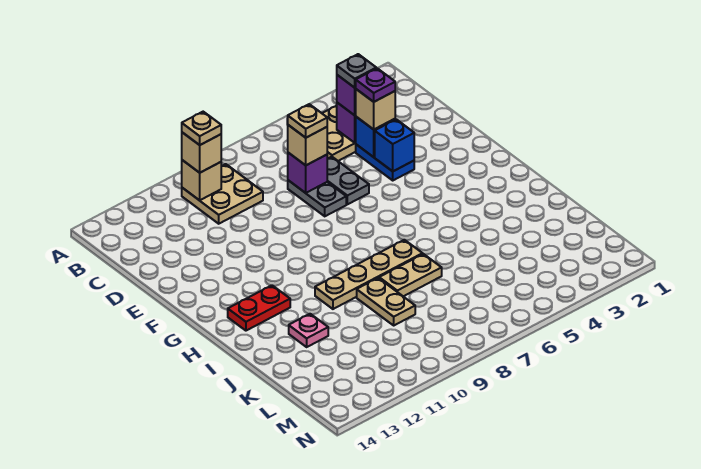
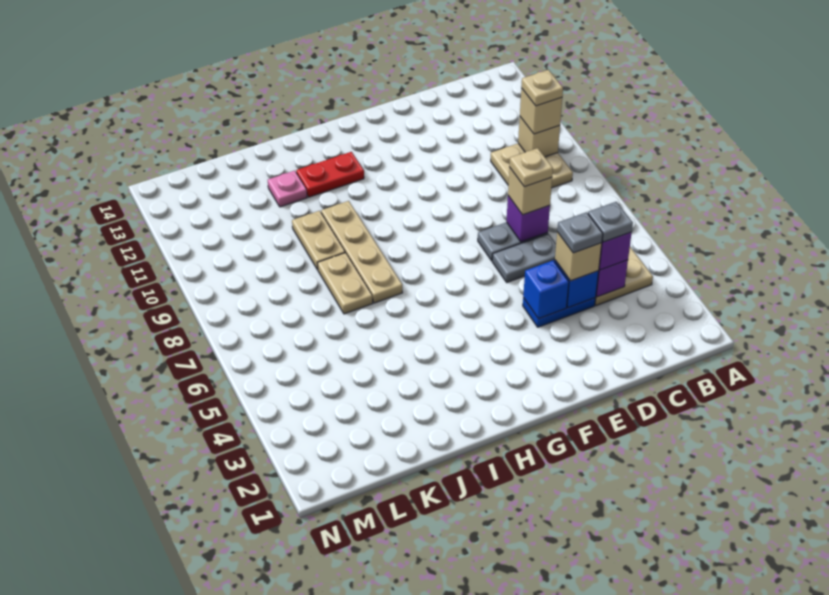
purple plate D4 level 4 -> grey plate D4 level 4
red plate H12:H13 level 1 -> red plate H12:I12 level 1
tan plate J9:K9 level 1 -> tan plate J9:J10 level 1

